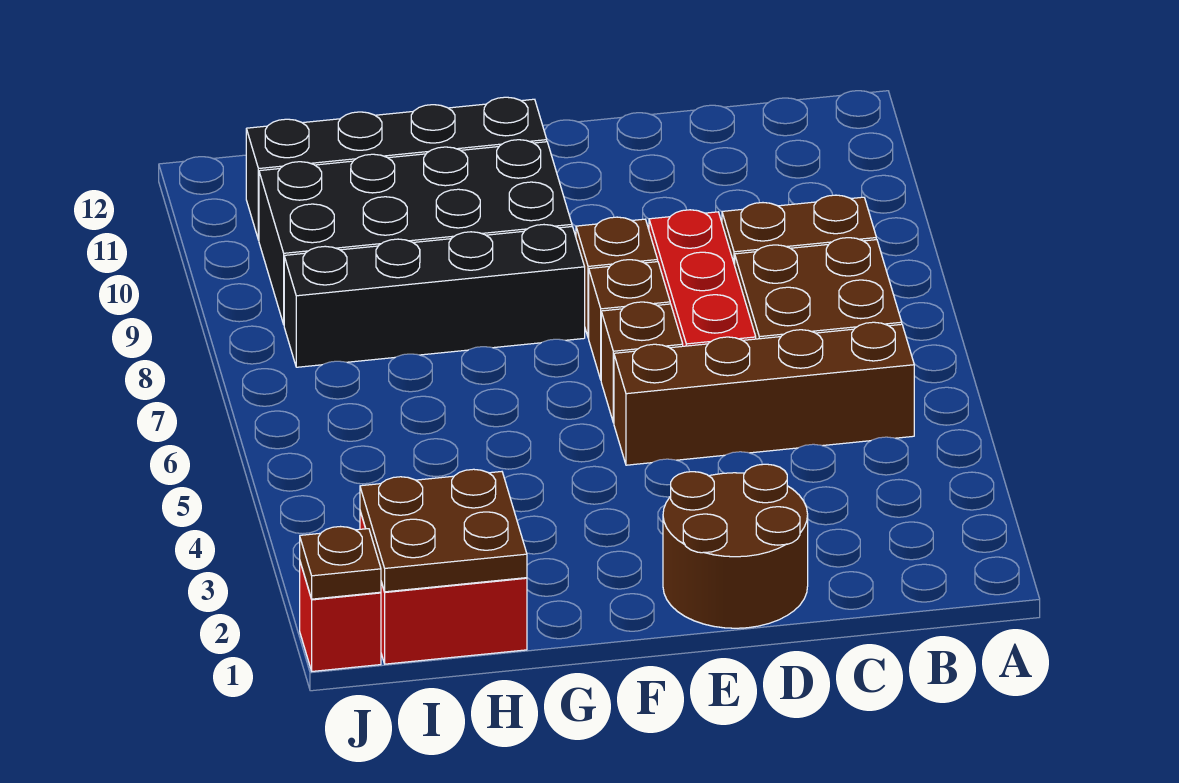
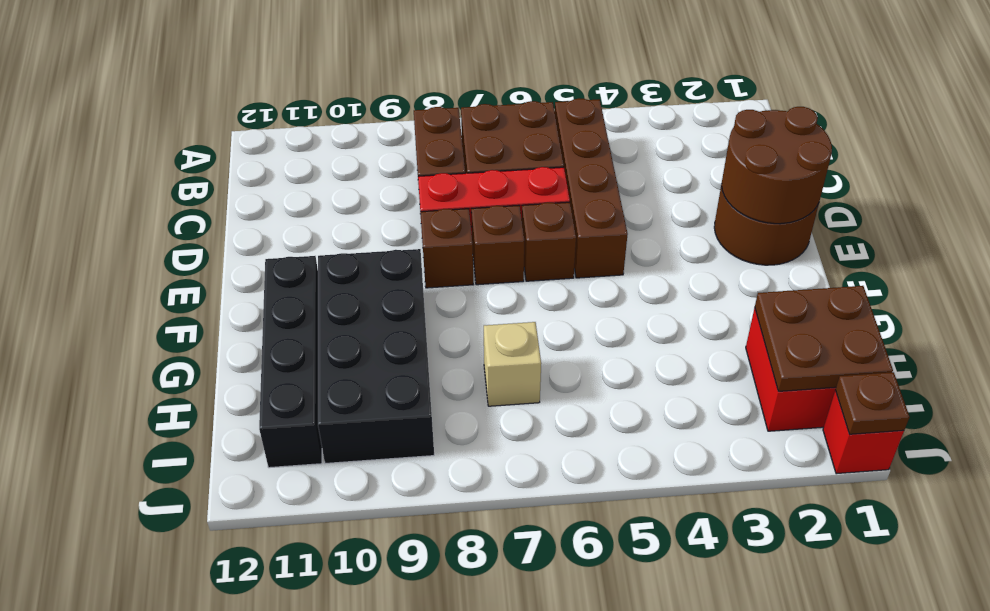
none -> brown round brick D1:E2 level 2
black brick F8:I8 level 1 -> none
none -> tan brick H7 level 1

